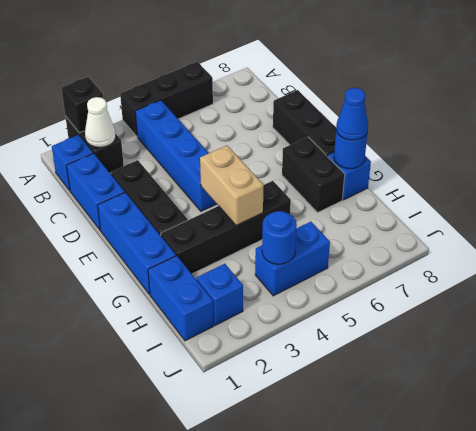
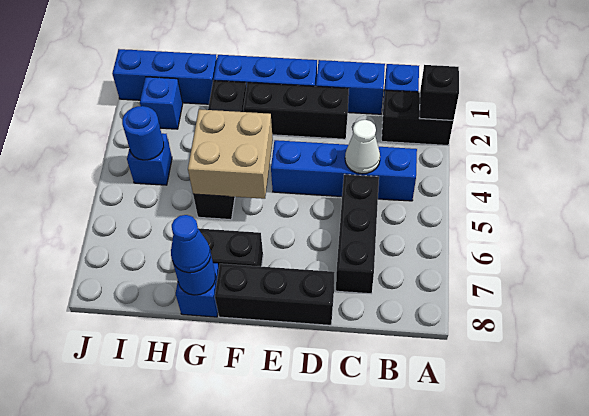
black brick A4:A6 level 1 -> black brick C5:C7 level 1
white cone B2 level 2 -> white cone C4 level 2
tan brick F4:G4 level 2 -> tan brick F4:G5 level 2
blue brick H1:I1 level 1 -> blue brick H1:J1 level 1
blue brick I4:I5 level 1 -> blue brick I4 level 1

